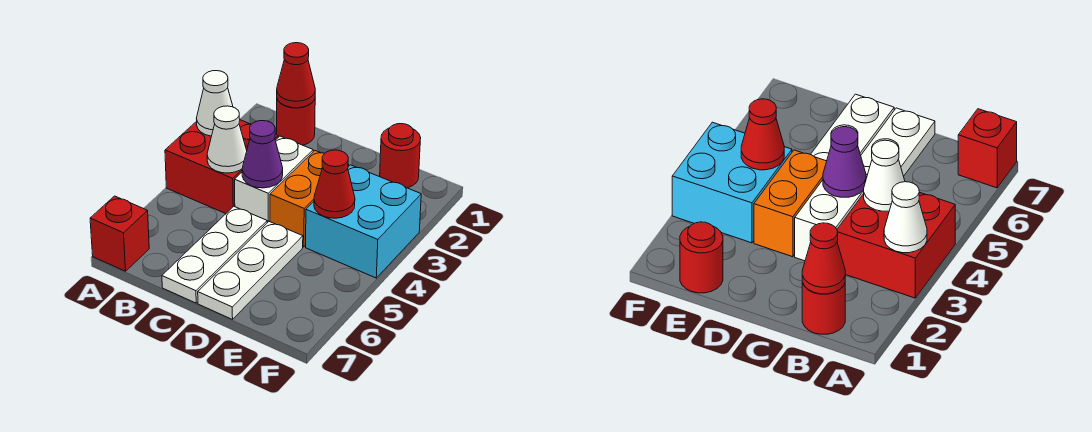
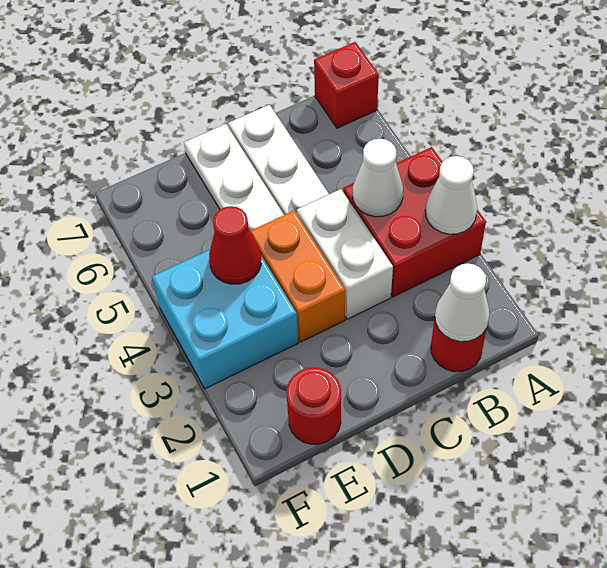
red cone B1 level 2 -> white cone B1 level 2
purple cone C4 level 2 -> none

